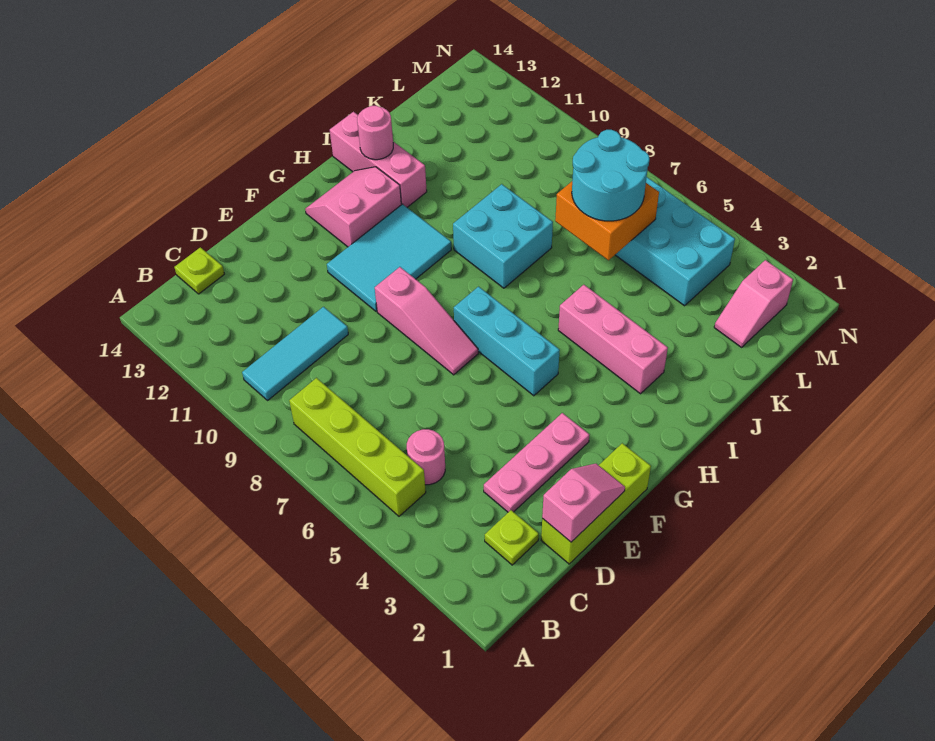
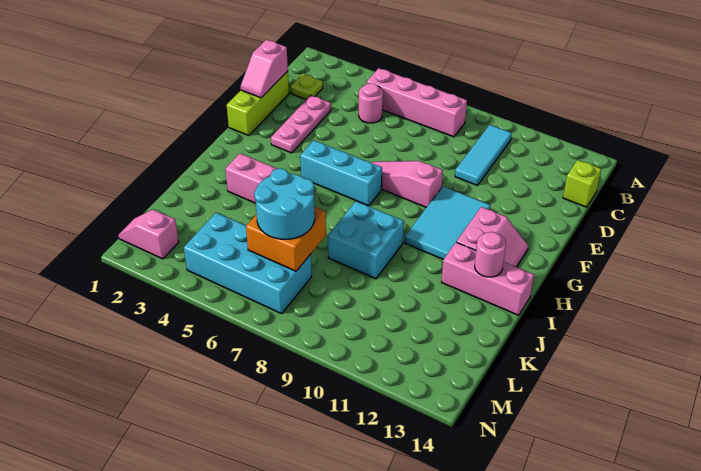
lime brick B5:B8 level 1 -> pink brick B5:B8 level 1
lime plate C14 level 1 -> lime brick C14 level 1
pink slope L2:M2 level 1 top M -> pink slope M1:M2 level 1 top 2

